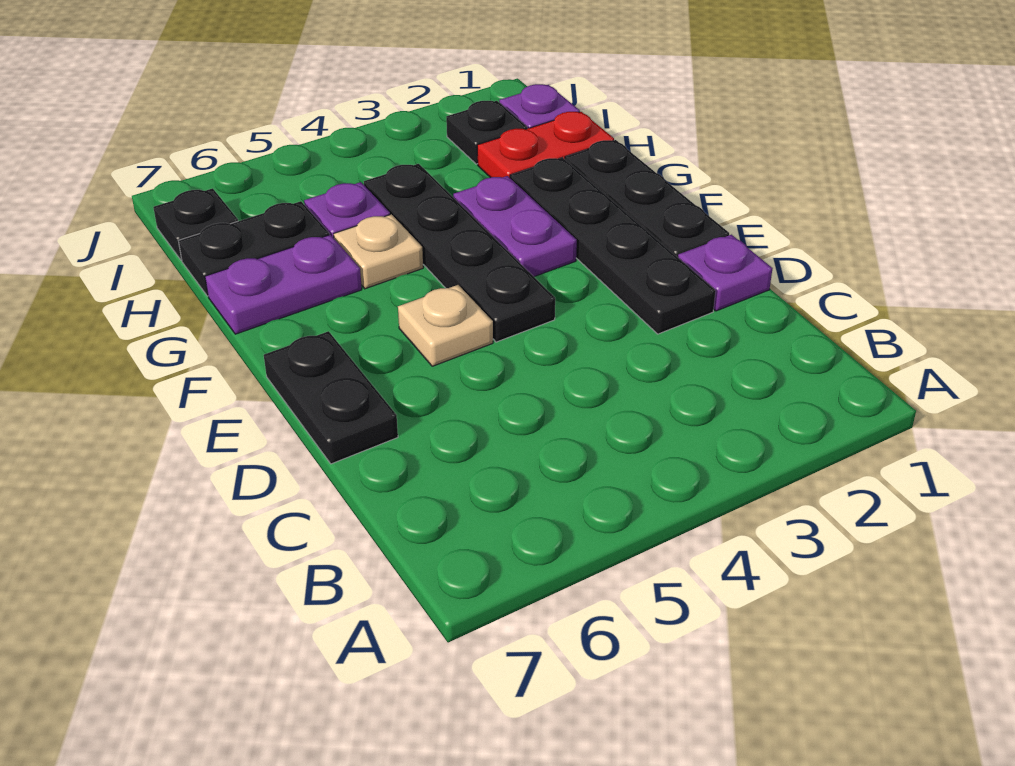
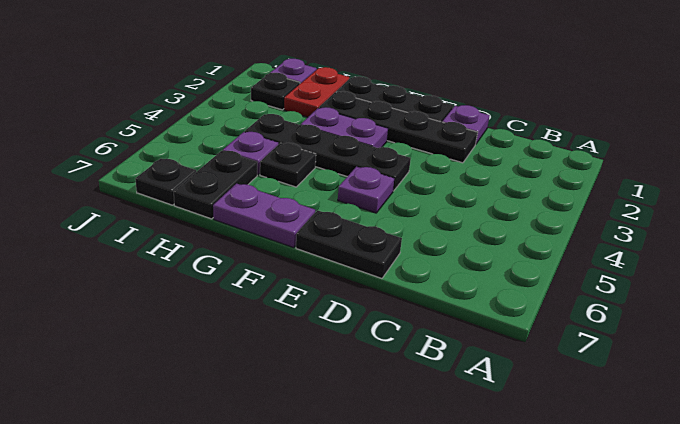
tan plate E5 level 1 -> purple plate E5 level 1
tan plate G5 level 1 -> black plate G5 level 1
purple plate G6:G7 level 1 -> purple plate F7:G7 level 1

